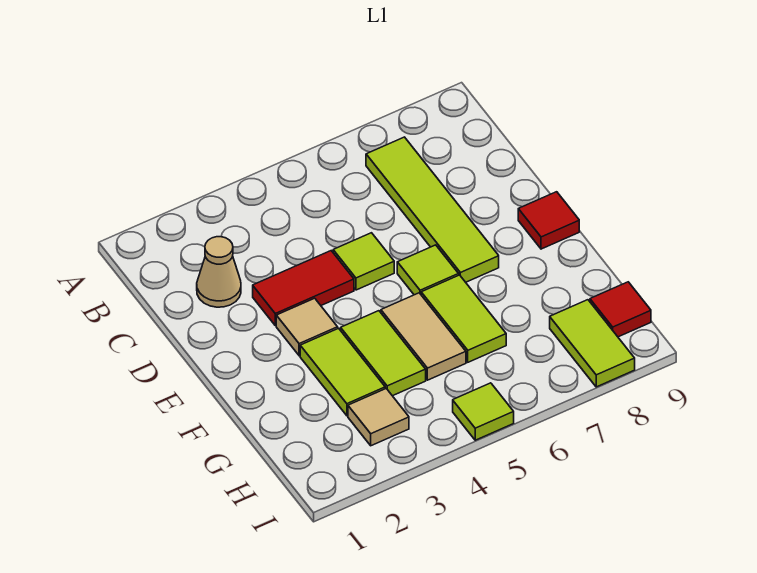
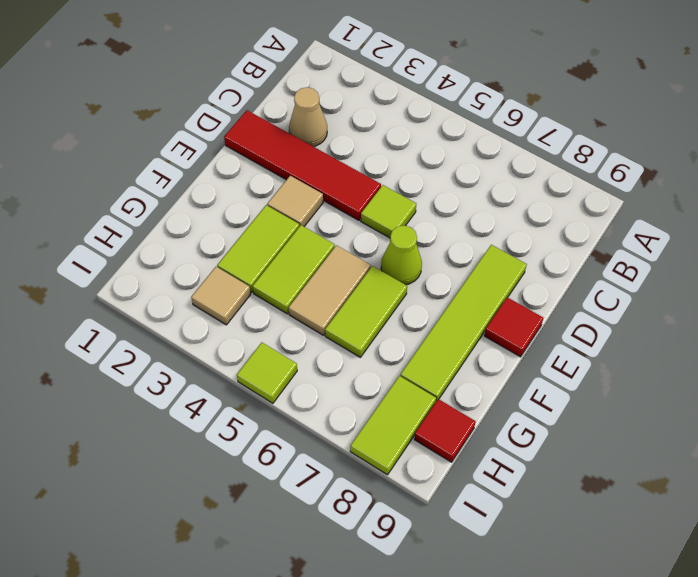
lime tile B7:E7 level 1 -> lime tile D8:G8 level 1
red tile D3:D4 level 1 -> red tile D1:D4 level 1
lime tile E6 level 1 -> lime cone E6 level 1

